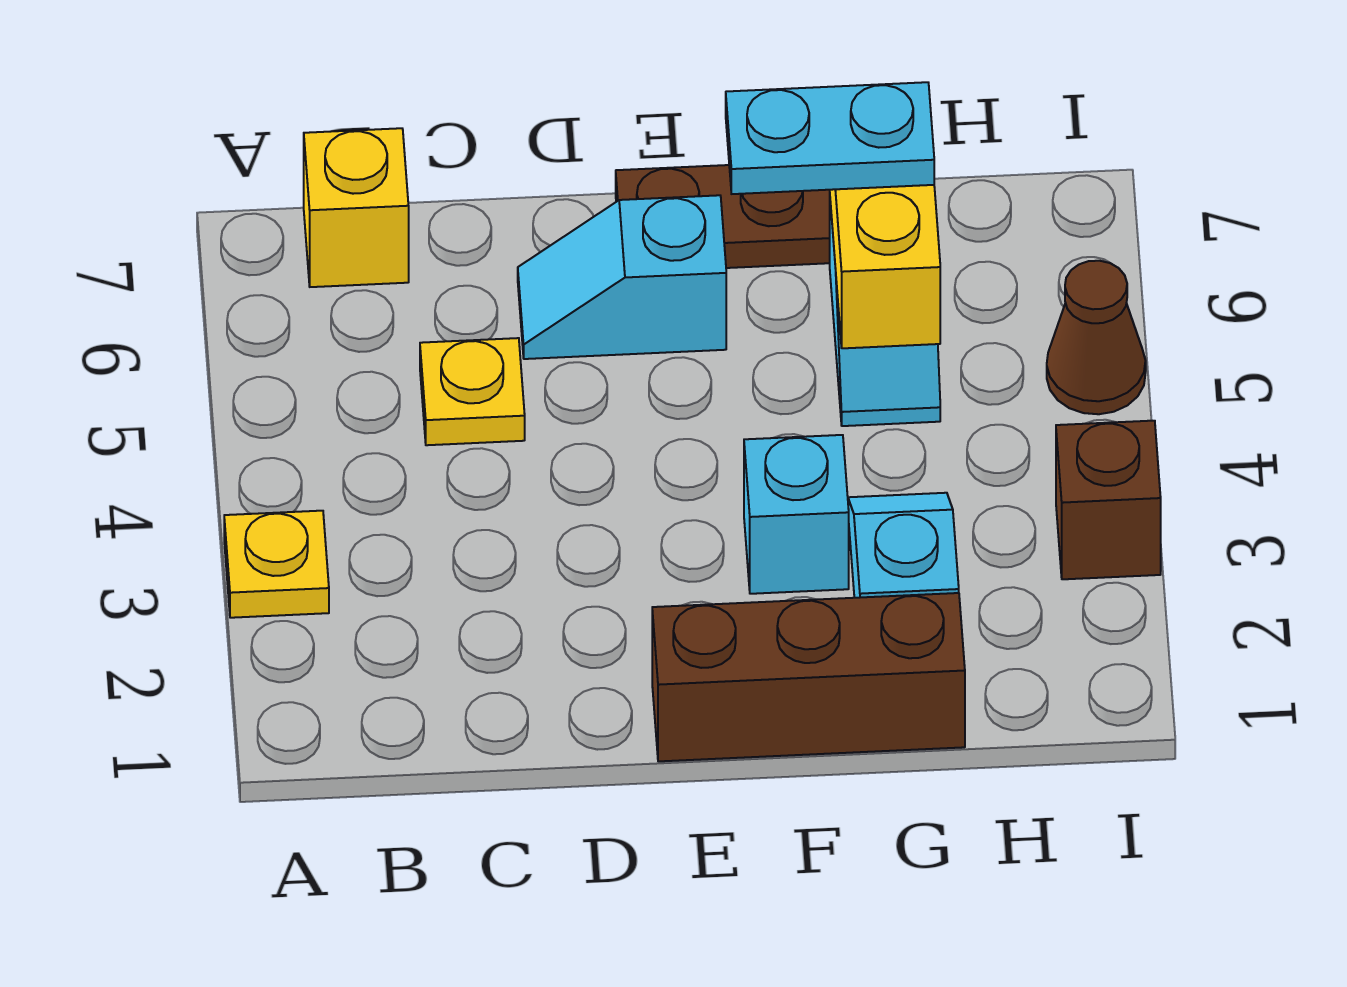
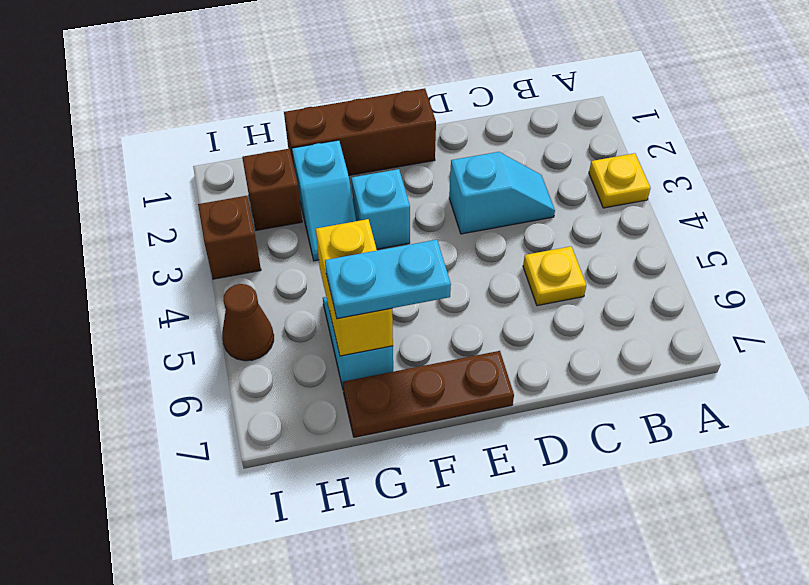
yellow brick B7 level 1 -> none
cyan slope D6:E6 level 1 top E -> cyan slope C3:D3 level 1 top D
none -> brown brick H2 level 1

